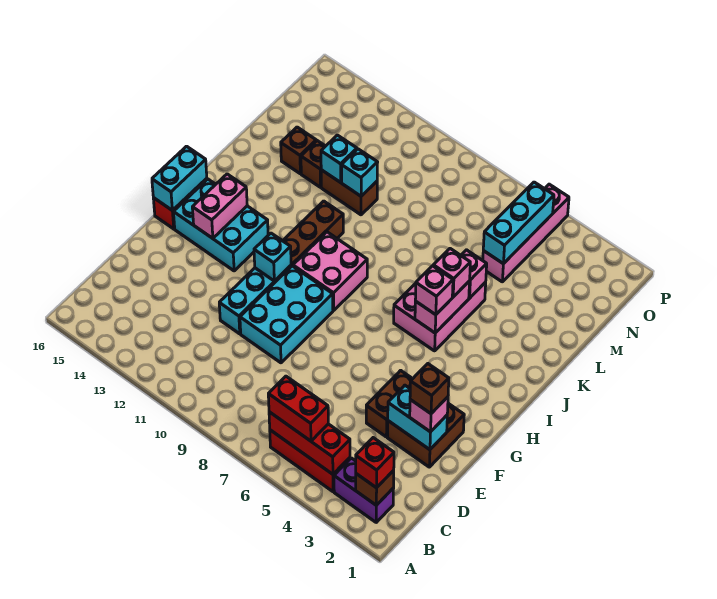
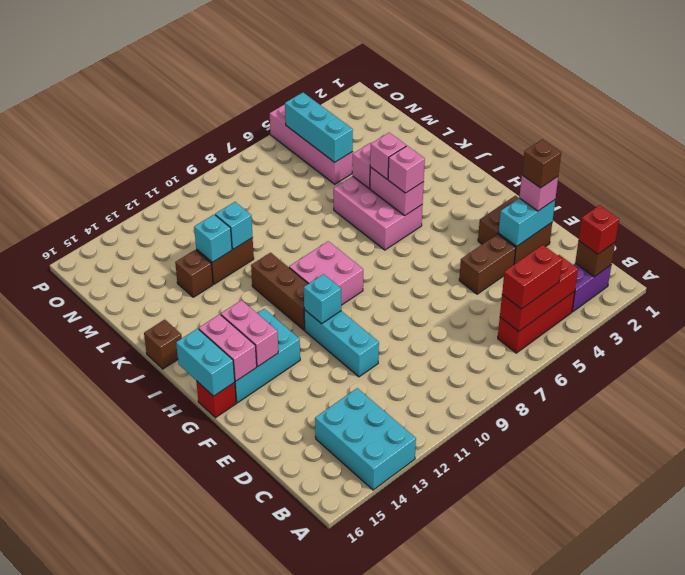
brown brick E4:F4 level 1 -> brown brick E4:E5 level 1
cyan brick E9:G10 level 1 -> cyan brick A13:C14 level 1
none -> pink brick G15:H15 level 2
brown brick L14 level 1 -> brown brick J16 level 1

